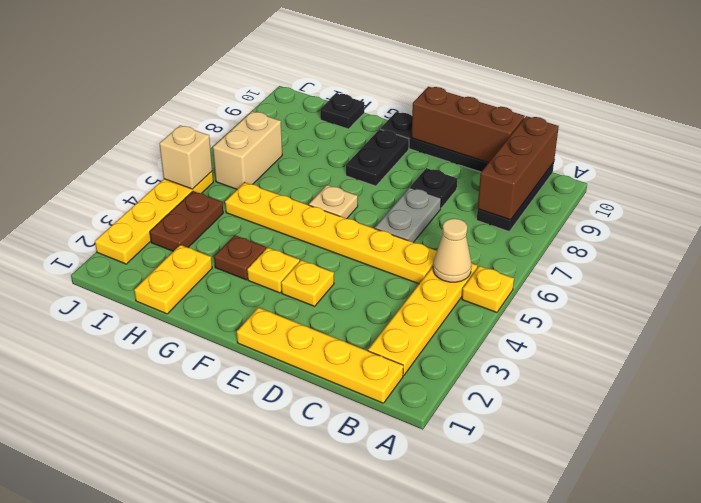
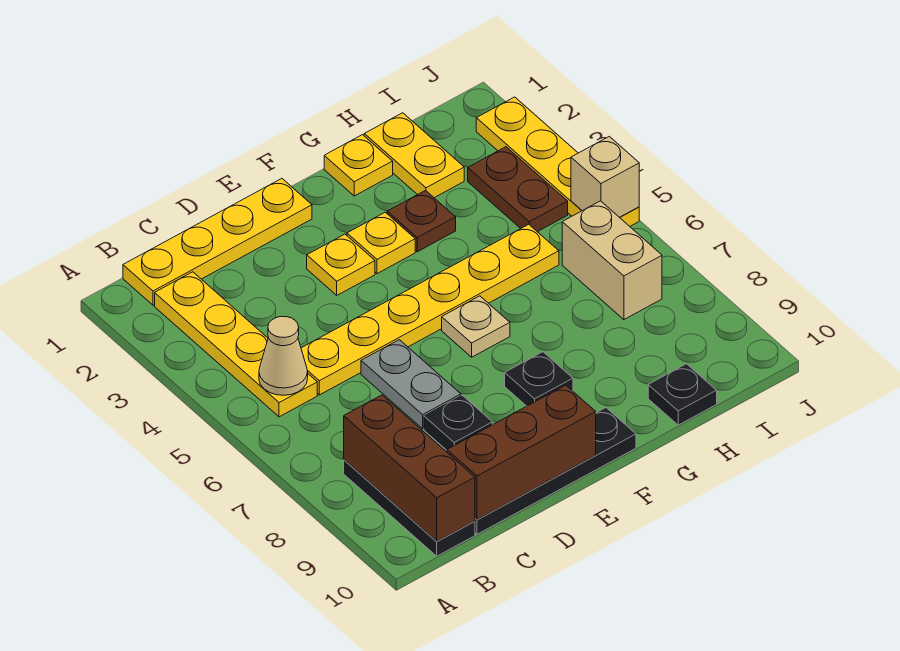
yellow plate A5 level 1 -> yellow plate G1 level 1
black plate F8:F9 level 1 -> black plate F8 level 1

